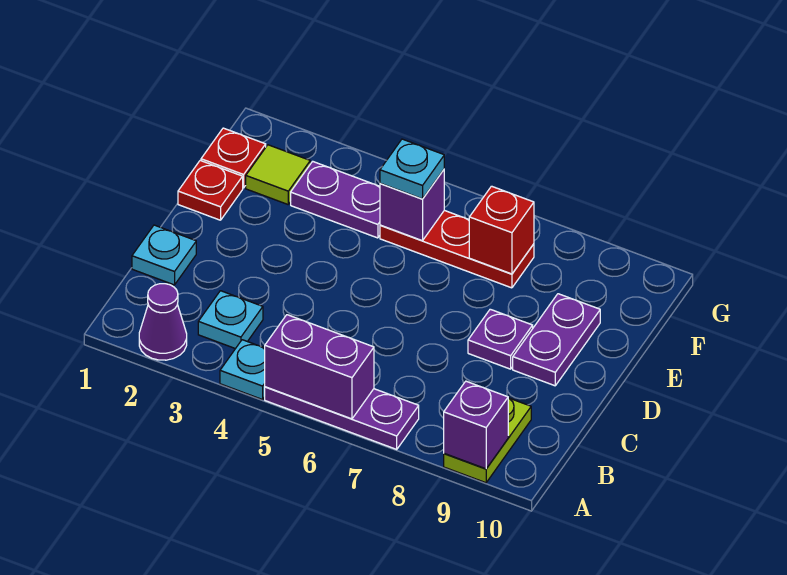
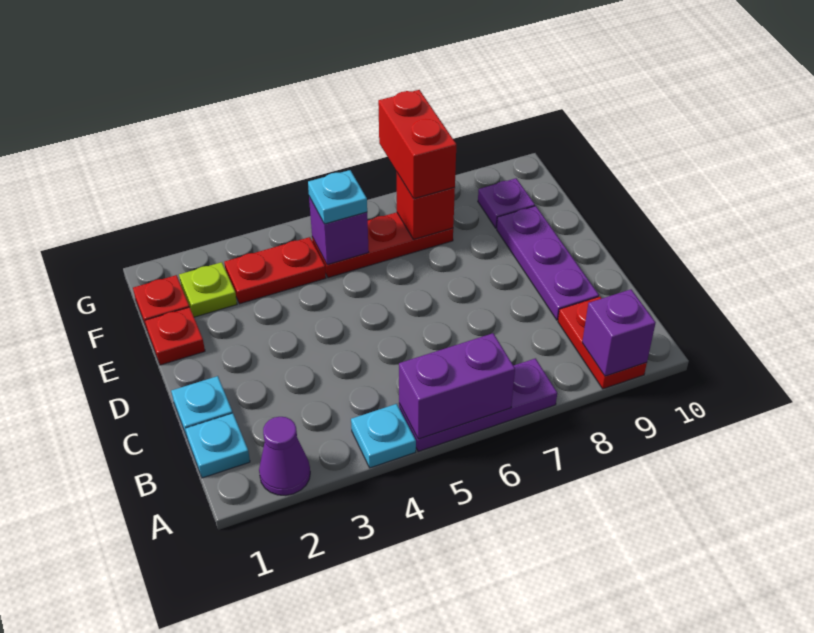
lime plate A9:B9 level 1 -> red plate A9:B9 level 1
cyan plate B3 level 1 -> cyan plate B1 level 1
purple plate D8 level 1 -> purple plate F9 level 1
purple plate D9:E9 level 1 -> purple plate C9:E9 level 1
lime tile F2 level 1 -> lime plate F2 level 1
purple plate F3:F4 level 1 -> red plate F3:F4 level 1
none -> red brick F7:G7 level 3

